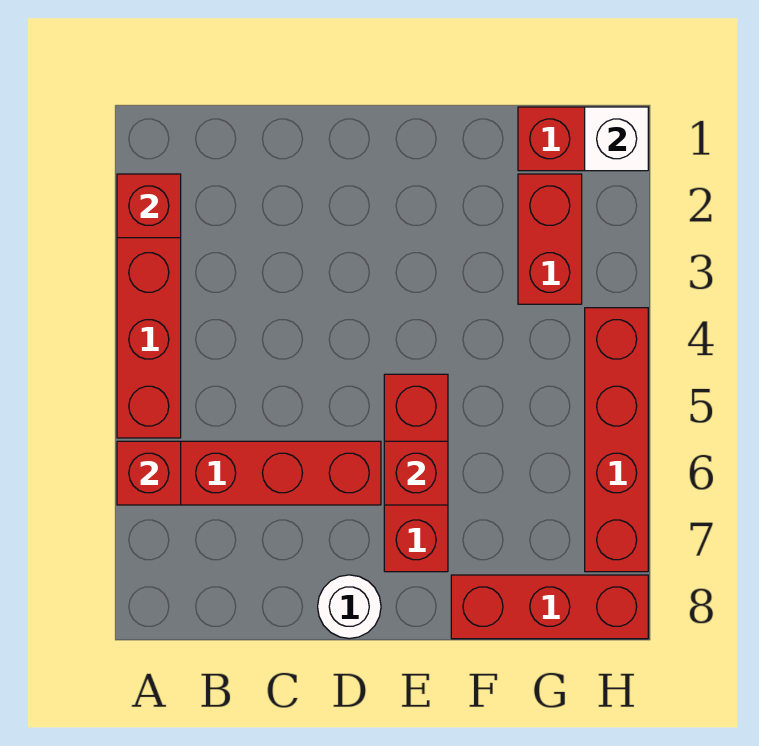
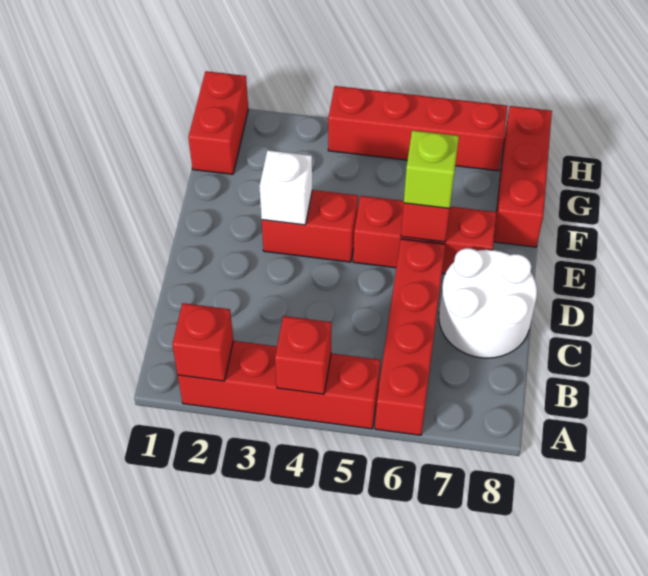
red brick A6 level 2 -> red brick A4 level 2
white round brick D8 level 1 -> white round brick C7:D8 level 1
none -> lime brick E6 level 3
red brick G2:G3 level 1 -> red brick E3:E4 level 1
white brick H1 level 2 -> white brick E3 level 2

